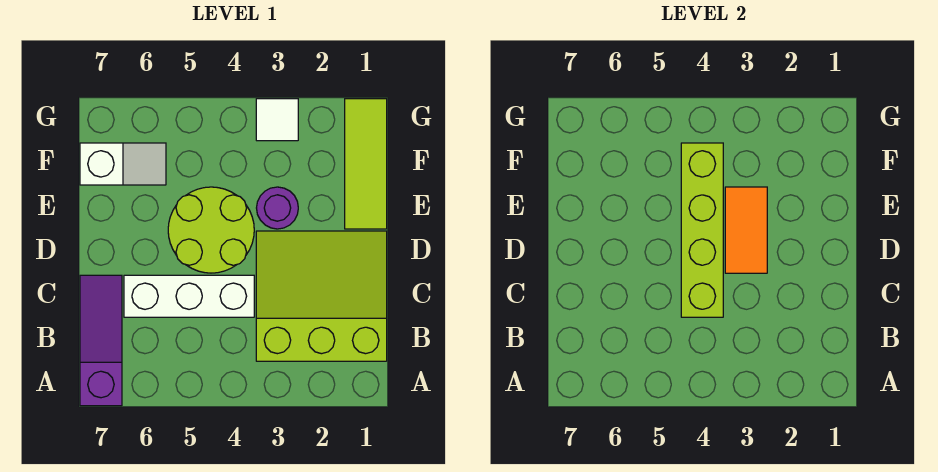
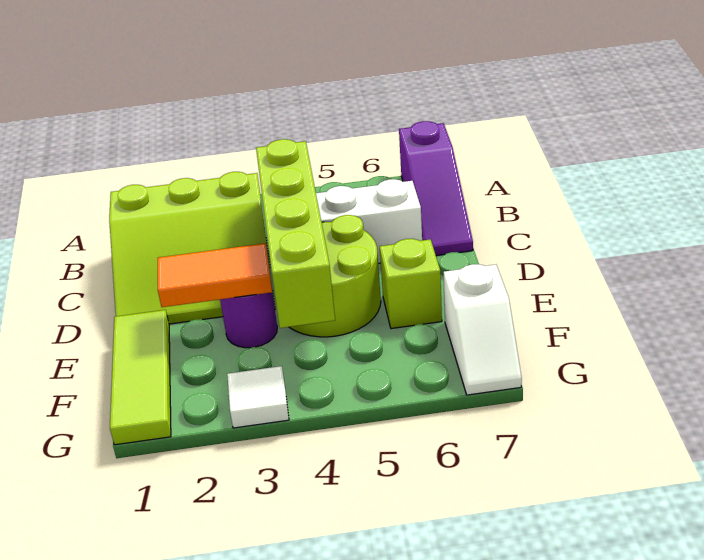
orange tile D3:E3 level 2 -> orange tile E2:E3 level 2
none -> lime brick E6 level 1
white slope F6:F7 level 1 top 7 -> white slope F7:G7 level 1 top F

